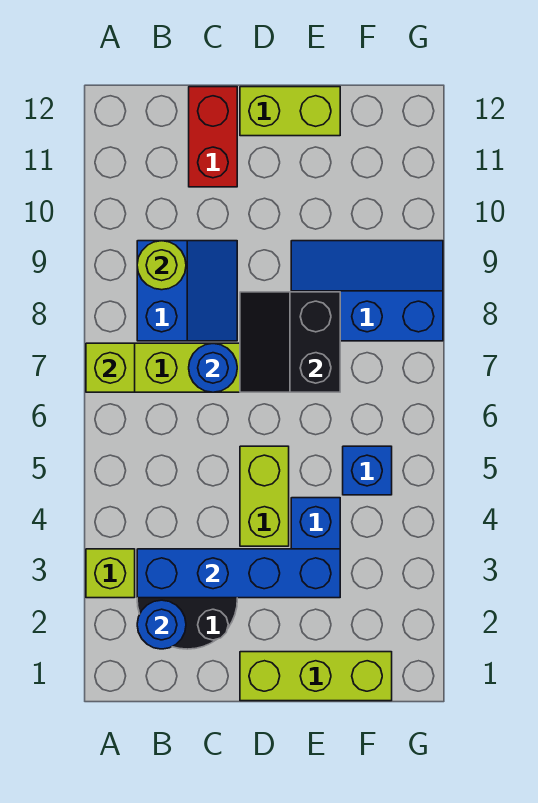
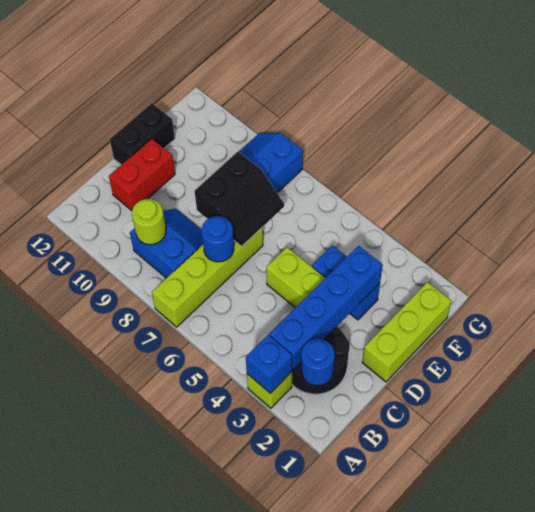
lime brick A7 level 2 -> none
red brick C11:C12 level 1 -> red brick C11:D11 level 1
black slope D7:E8 level 2 top E -> black slope D7:E8 level 2 top 8
lime brick D12:E12 level 1 -> black brick D12:E12 level 1
blue brick F5 level 1 -> blue brick A3 level 2

